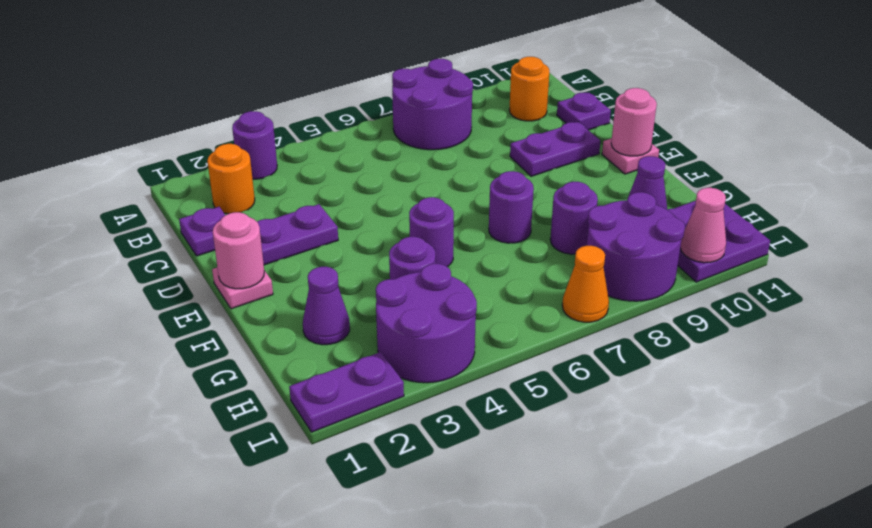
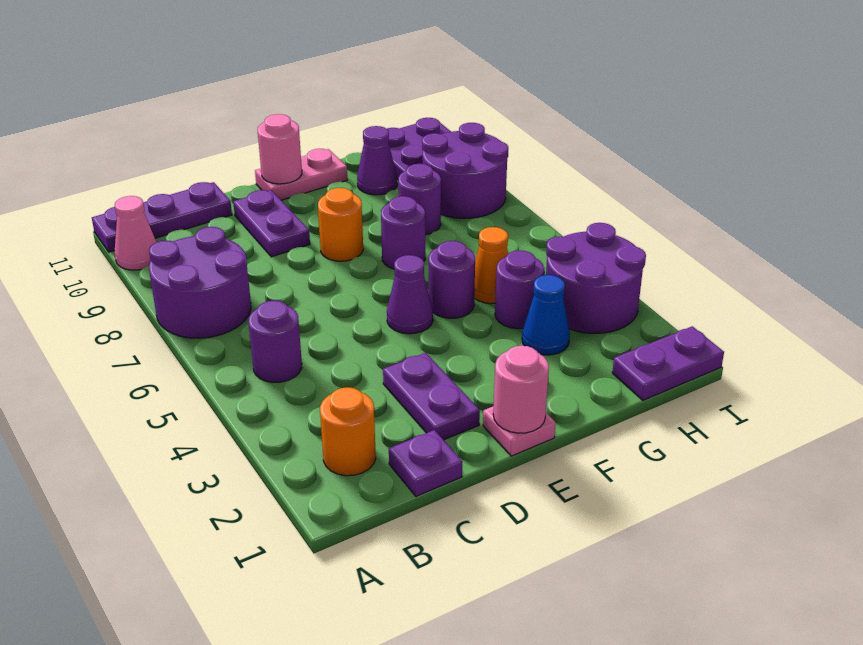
purple round brick A3 level 1 -> purple round brick B5 level 1
orange round brick B10 level 1 -> orange round brick E8 level 1
purple plate C11 level 1 -> purple plate A11:C11 level 1
pink plate E11 level 1 -> pink plate E11:F11 level 1
purple cone G2 level 1 -> purple cone E5 level 1
none -> blue cone G3 level 1
purple plate I1:I2 level 1 -> purple plate H1:I1 level 1
orange cone I7 level 1 -> orange cone G5 level 1
pink cone I10 level 2 -> pink cone A10 level 1

